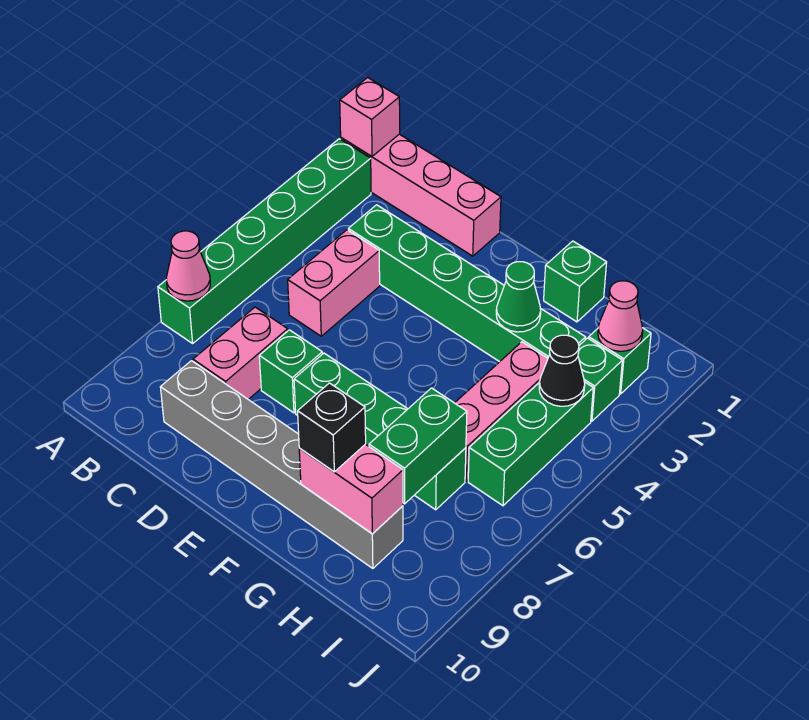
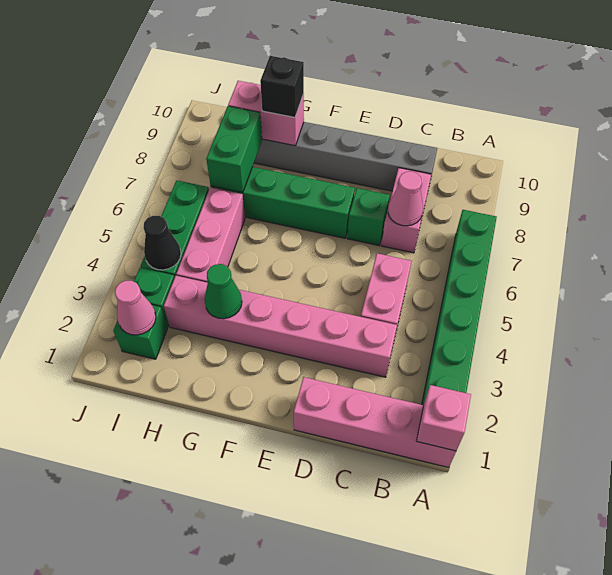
pink cone A7 level 2 -> pink cone C7 level 2
green brick C3:H3 level 1 -> pink brick C3:H3 level 1
green brick G1 level 1 -> none

